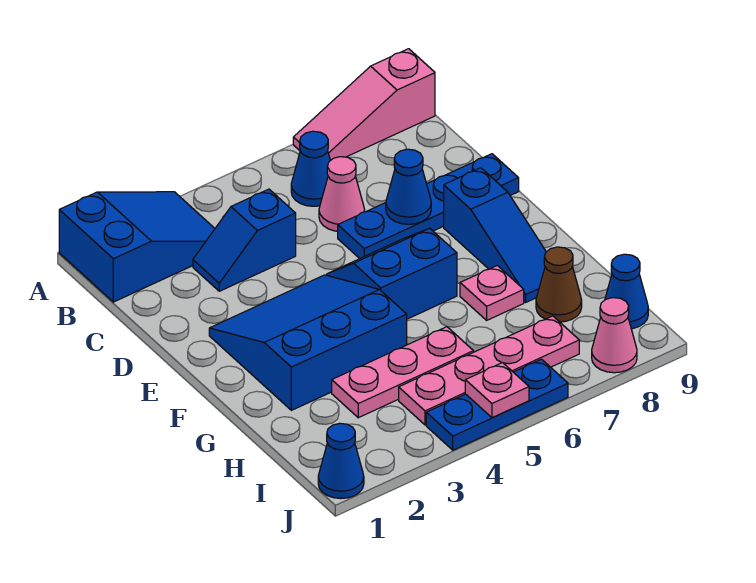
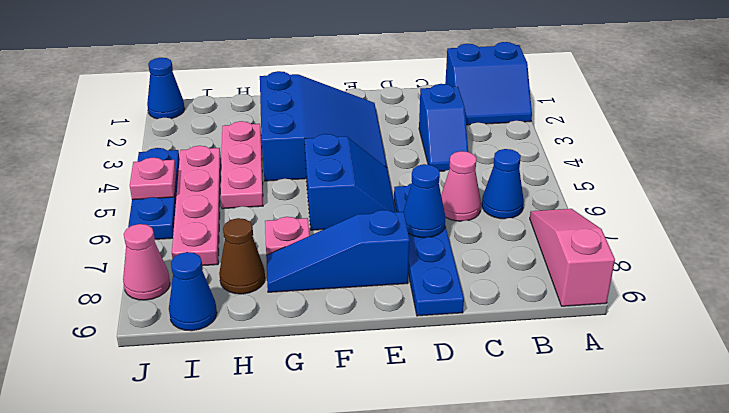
blue slope A1:B3 level 1 top 1 -> blue slope A1:B2 level 1 top 1
blue slope C3:C4 level 1 top 4 -> blue slope C3:C4 level 1 top 3

